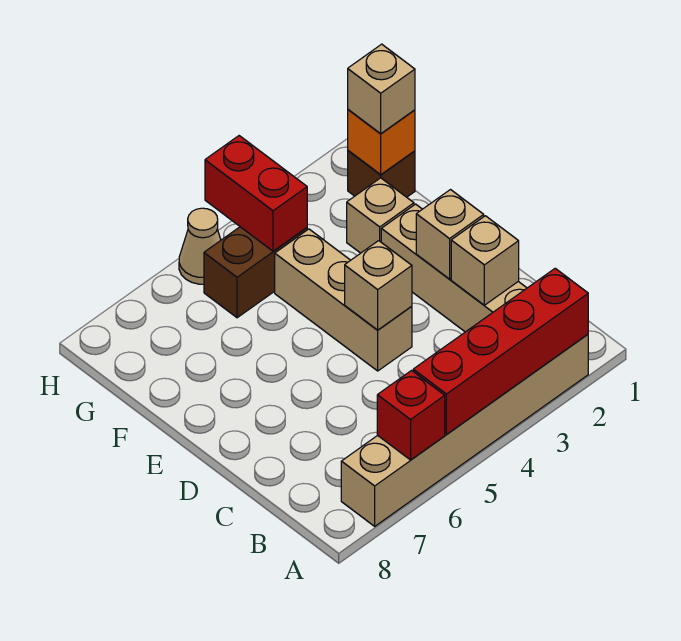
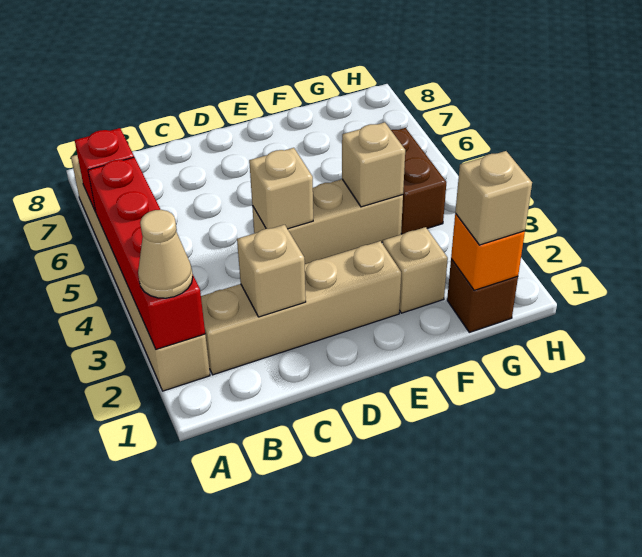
tan brick D2 level 2 -> tan brick F4 level 2
red brick G4:H4 level 2 -> none
tan cone H5 level 1 -> tan cone A2 level 3

